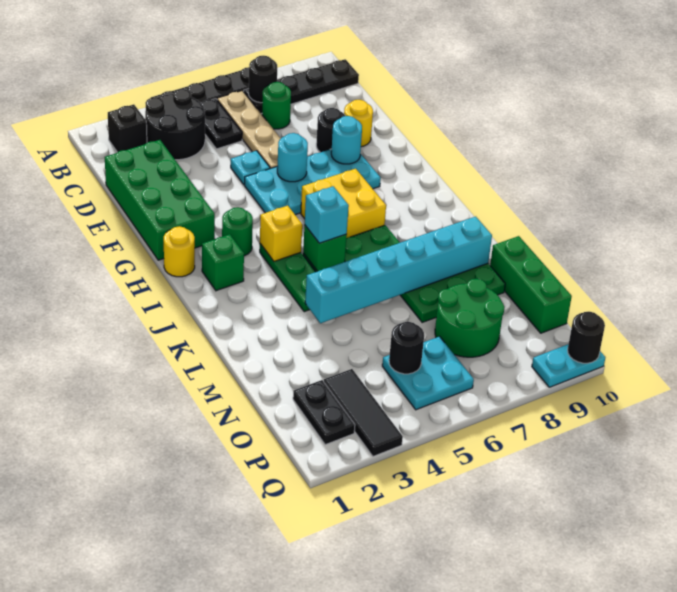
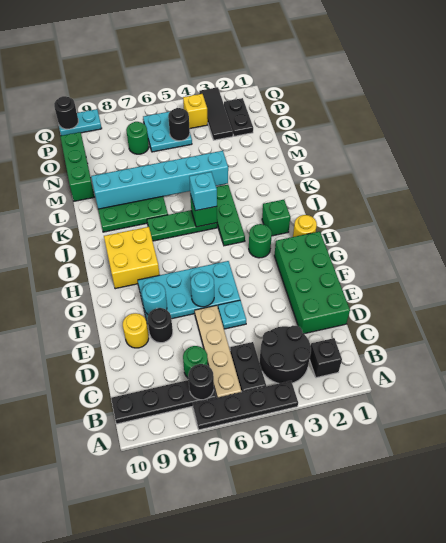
yellow brick H6:I7 level 1 -> yellow brick H8:I9 level 1
yellow brick I4 level 2 -> yellow brick P4 level 1
green round brick N7:O8 level 1 -> green round brick O7 level 1

